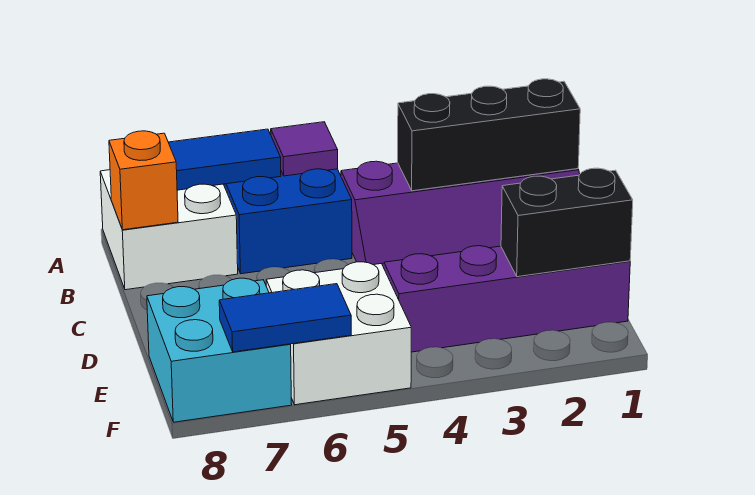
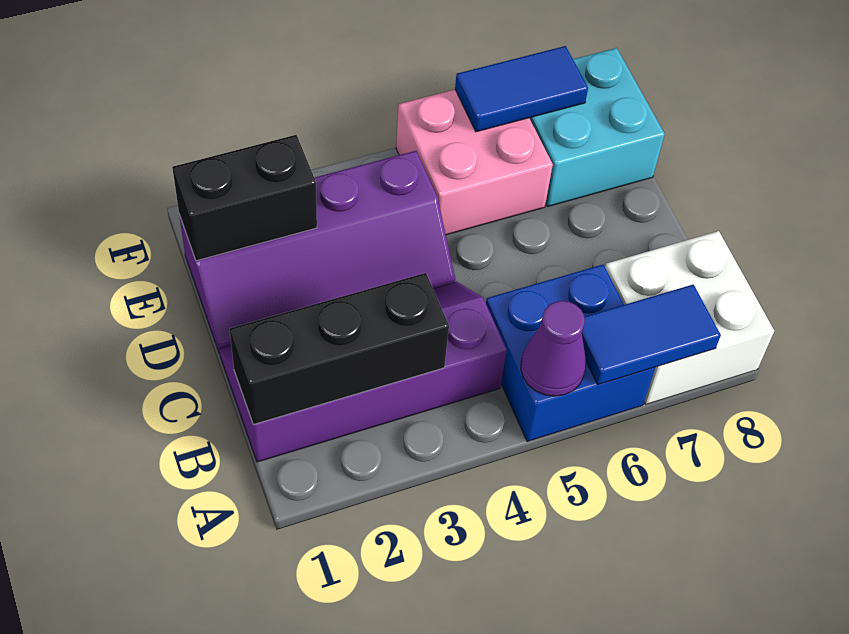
purple tile A5 level 2 -> purple cone A5 level 2
orange brick B8 level 2 -> none
white brick E5:F6 level 1 -> pink brick E5:F6 level 1

